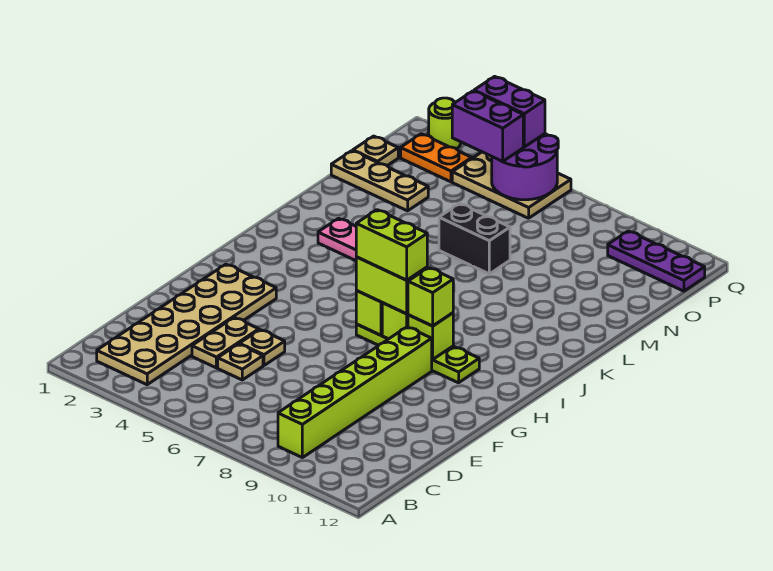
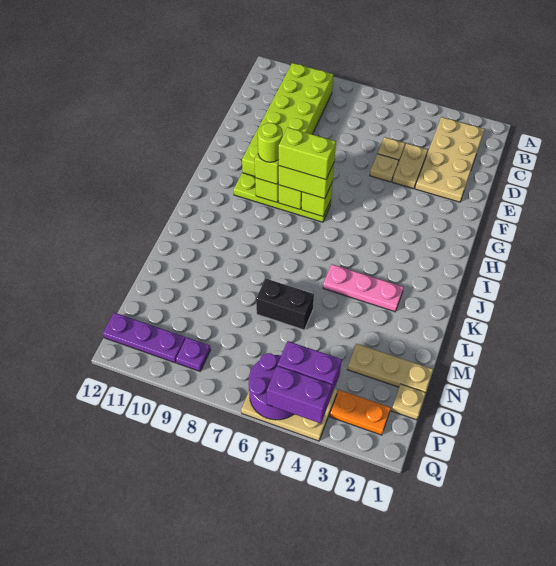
tan plate B2:G3 level 1 -> tan plate B2:E3 level 1
lime brick B9:G9 level 1 -> lime brick B9:G10 level 1
none -> purple plate P9 level 1
lime round brick Q2 level 1 -> lime round brick H9 level 4

